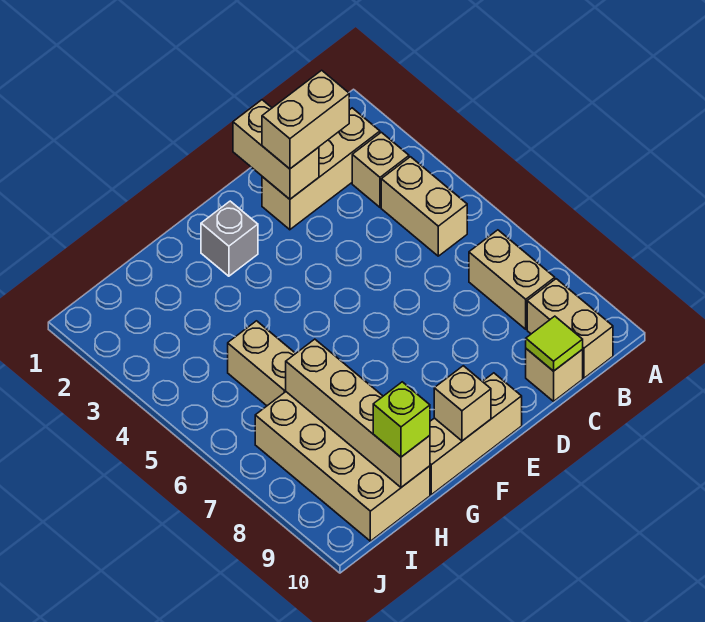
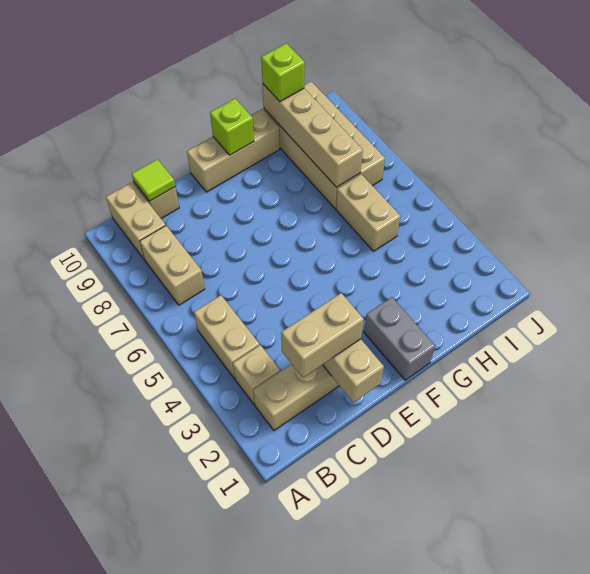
grey brick F2 level 1 -> grey brick F1:F2 level 1
tan brick F10 level 2 -> lime brick F10 level 2

